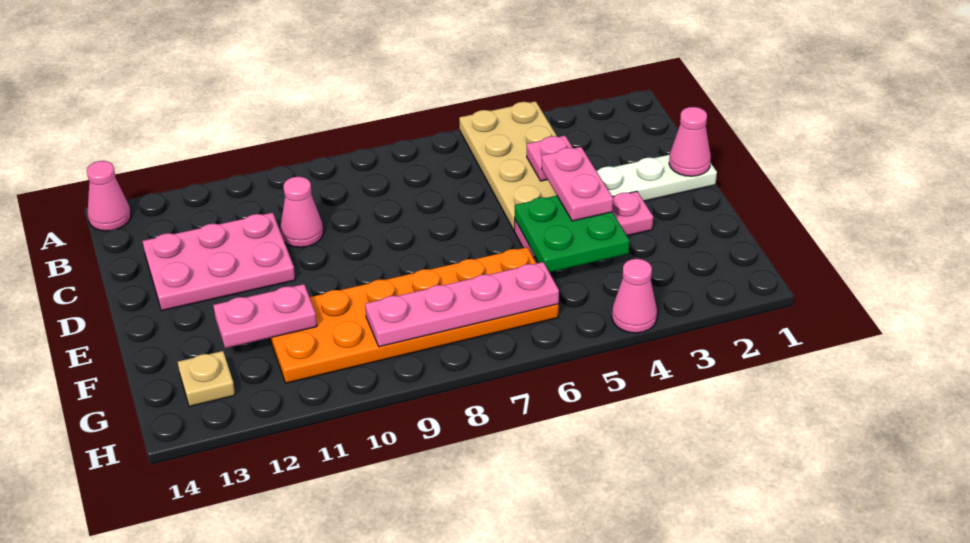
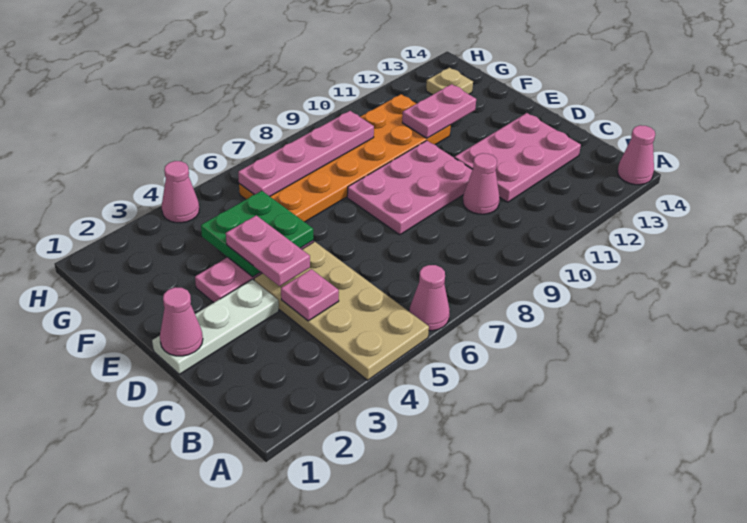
none -> pink cone A6 level 1
none -> pink plate D8:E10 level 1

